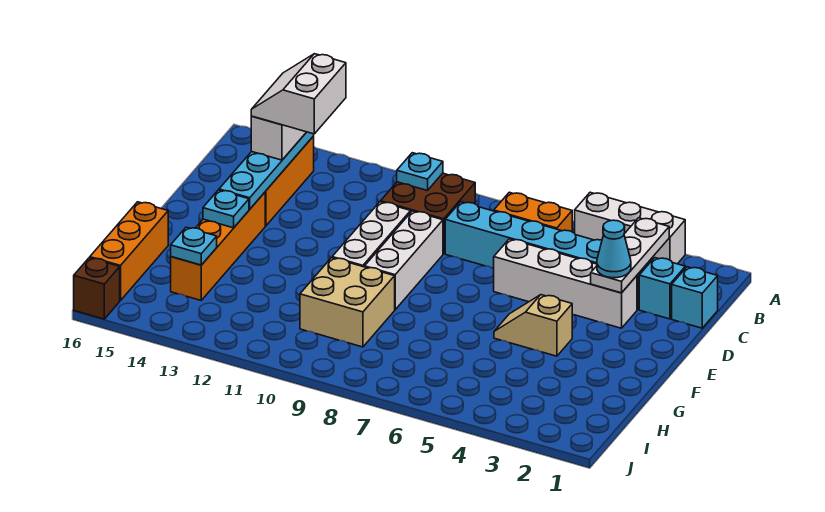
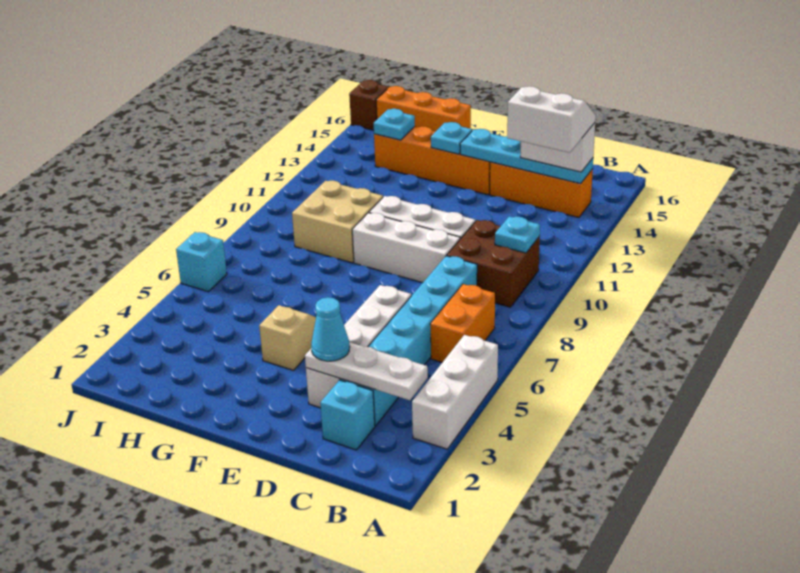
cyan brick C1 level 1 -> cyan brick J6 level 1

